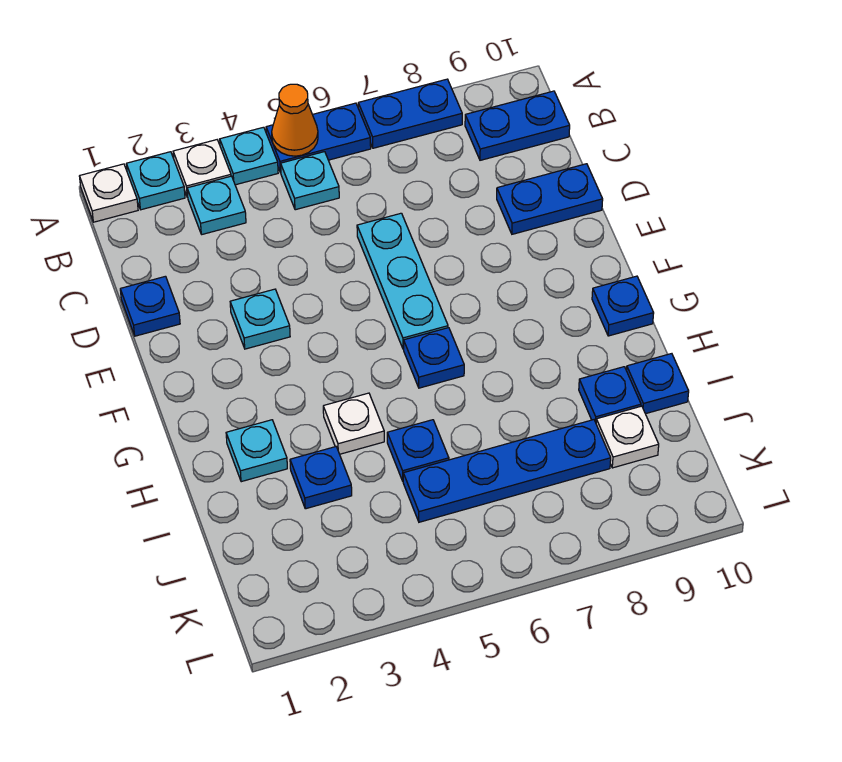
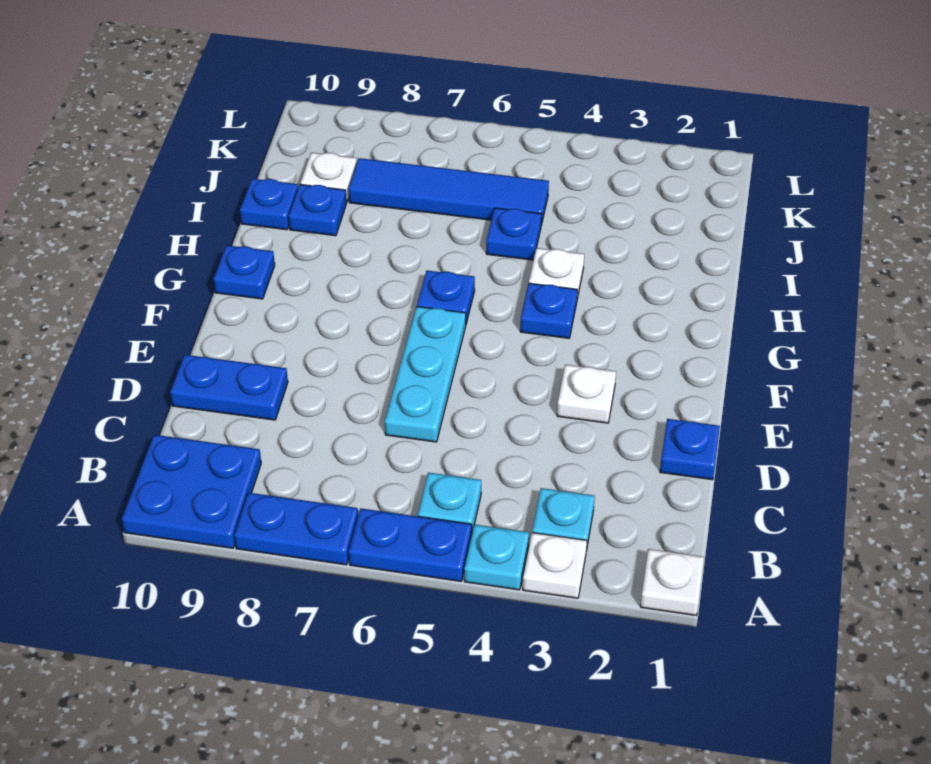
cyan plate A2 level 1 -> none
orange cone A5 level 2 -> none
blue plate B9:B10 level 1 -> blue plate A9:B10 level 1
cyan plate E3 level 1 -> white plate E3 level 1
cyan plate H2 level 1 -> none
blue plate I3 level 1 -> blue plate G4 level 1
blue plate J5:J8 level 1 -> blue tile J5:J8 level 1

